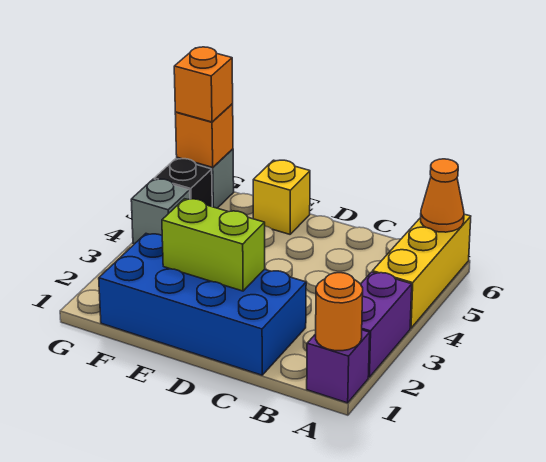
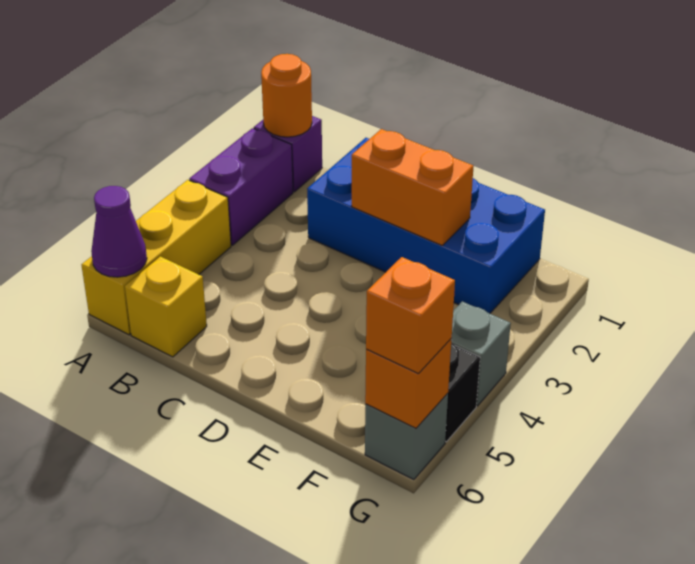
orange cone A6 level 2 -> purple cone A6 level 2
lime brick D2:E2 level 2 -> orange brick D2:E2 level 2
yellow brick E6 level 1 -> yellow brick B6 level 1

